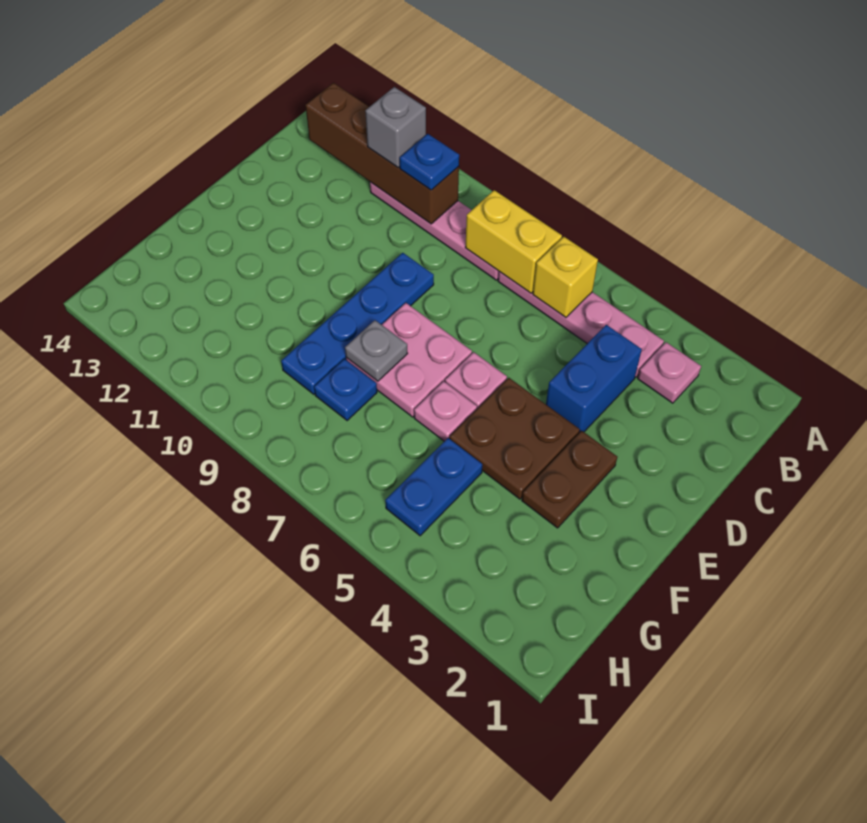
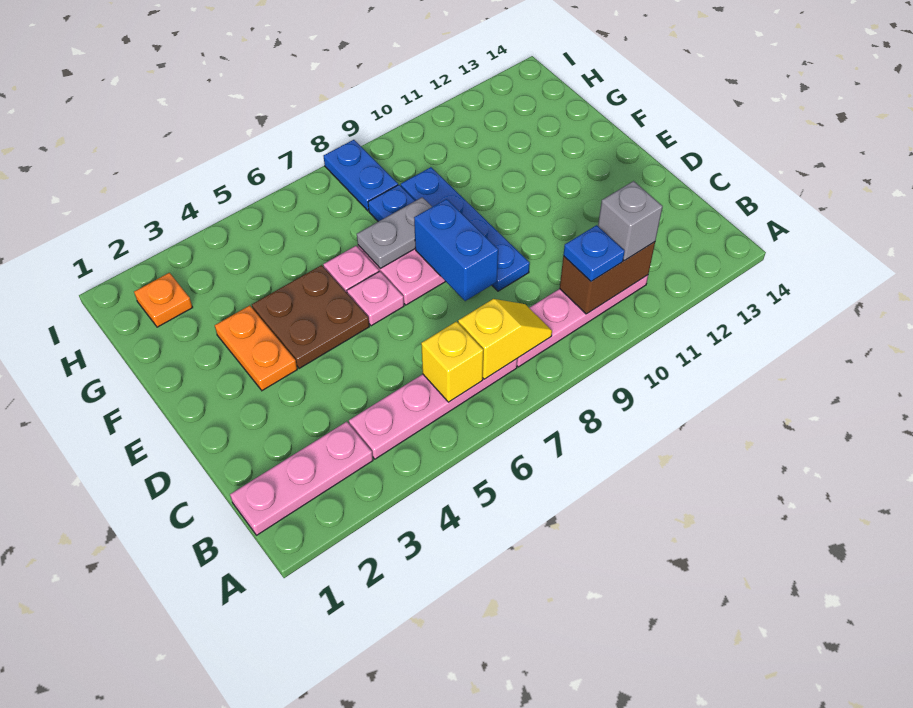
pink plate B3 level 1 -> pink plate B1:B3 level 1
yellow brick B7:B8 level 2 -> yellow slope B7:B8 level 2 top 7
brown brick B10:B13 level 2 -> brown brick B10:B11 level 2
blue brick C4:D4 level 1 -> blue brick D8:E8 level 2
brown plate E3:F3 level 1 -> orange plate E3:F3 level 1
grey plate F8 level 2 -> grey plate F7:F8 level 2
blue plate G5:H5 level 1 -> blue plate H8:I8 level 1
none -> orange plate H2 level 1

